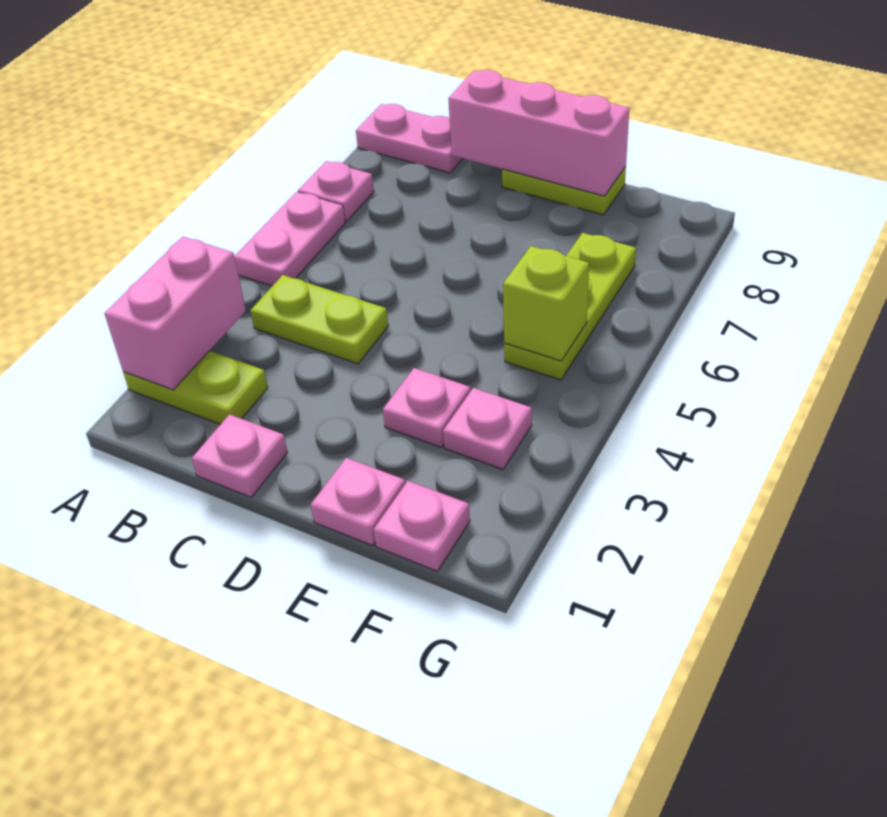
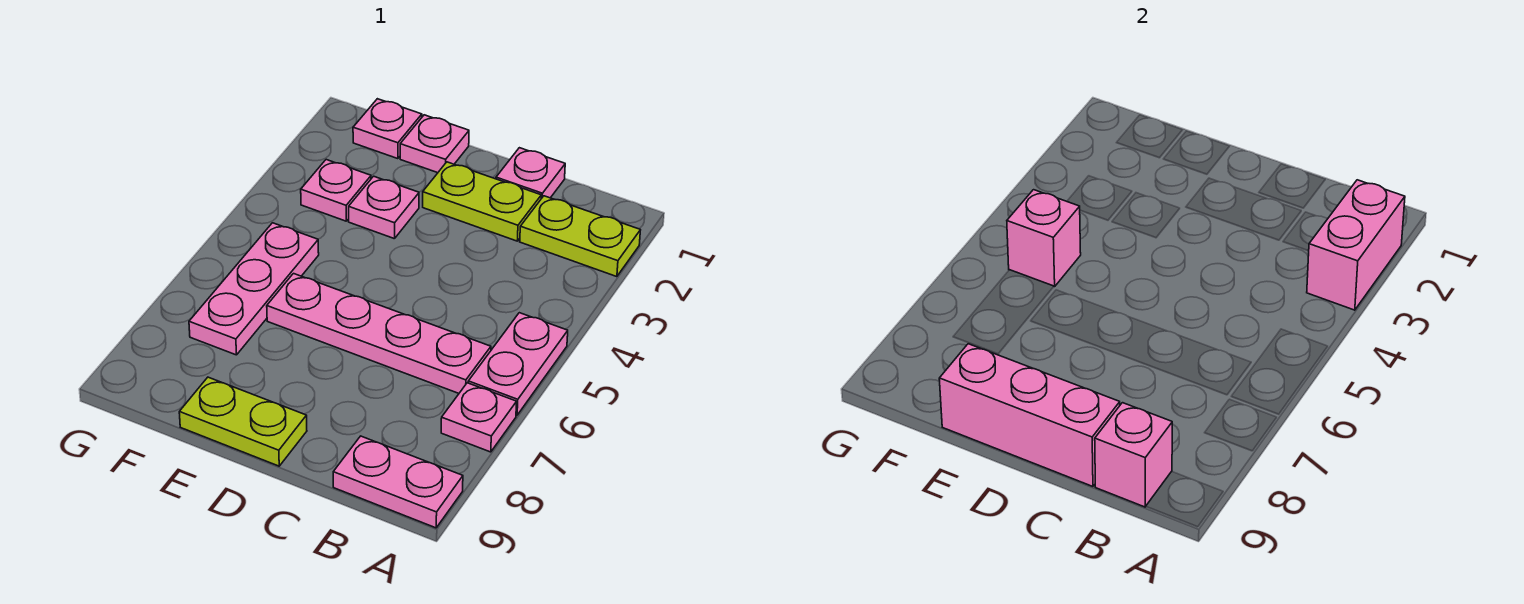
lime plate B4:C4 level 1 -> lime plate C2:D2 level 1
none -> pink plate B6:E6 level 1
none -> pink brick B9 level 2
lime plate F5:F7 level 1 -> pink plate F5:F7 level 1
lime brick F5 level 2 -> pink brick F5 level 2

